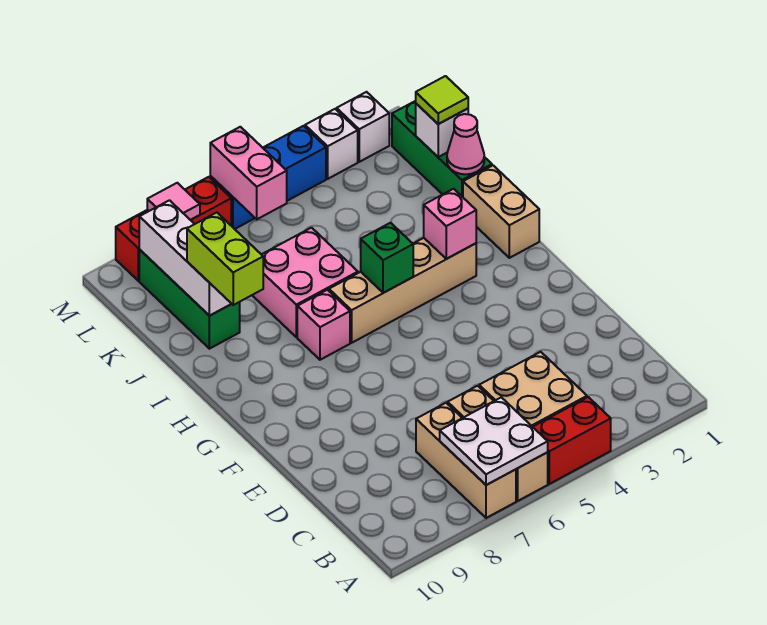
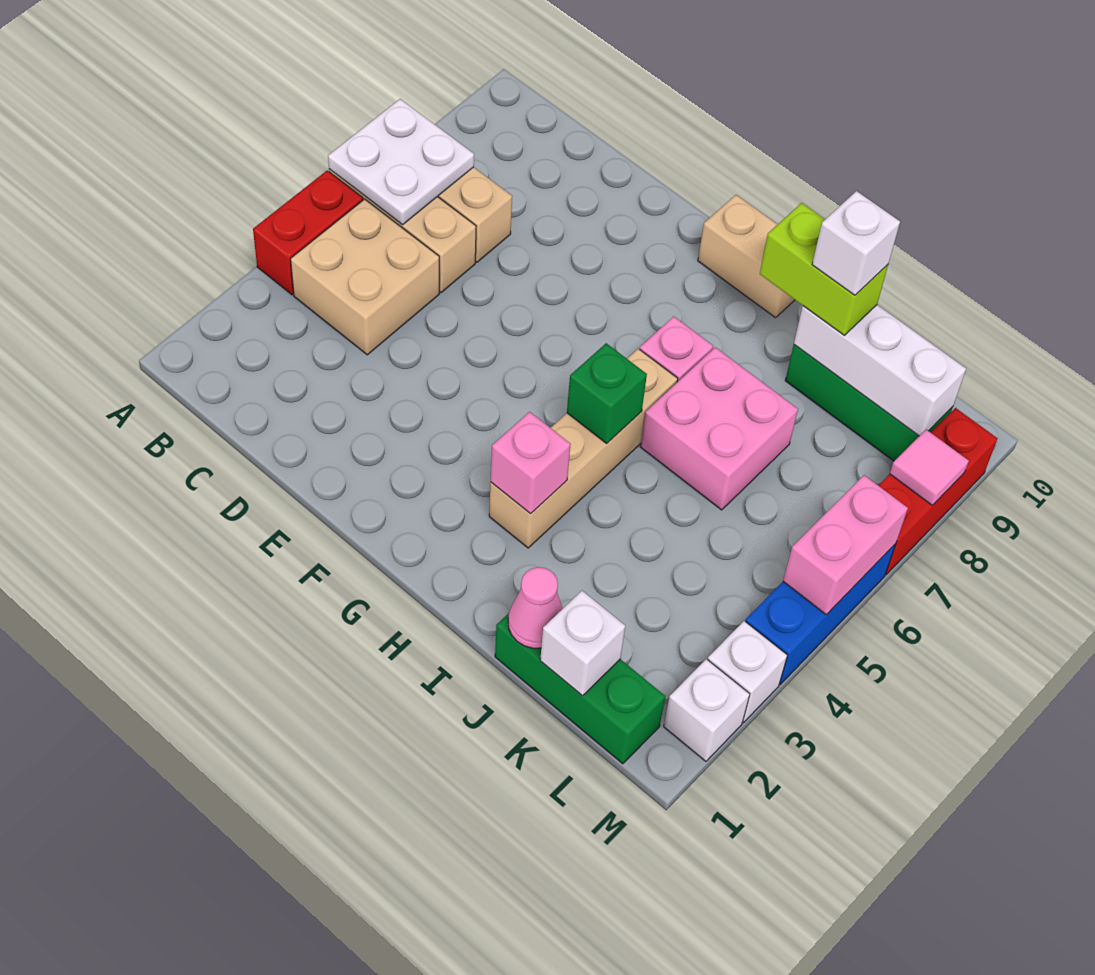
tan brick H1:I1 level 1 -> tan brick G10:H10 level 1
none -> white brick J9 level 4
lime tile K1 level 3 -> none
pink brick L6:M6 level 2 -> pink brick M5:M6 level 2

